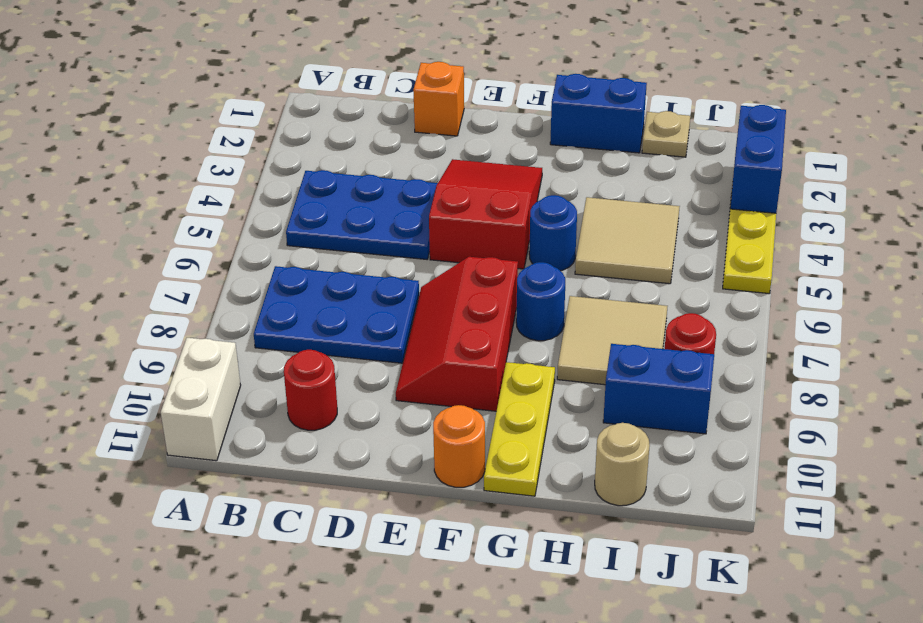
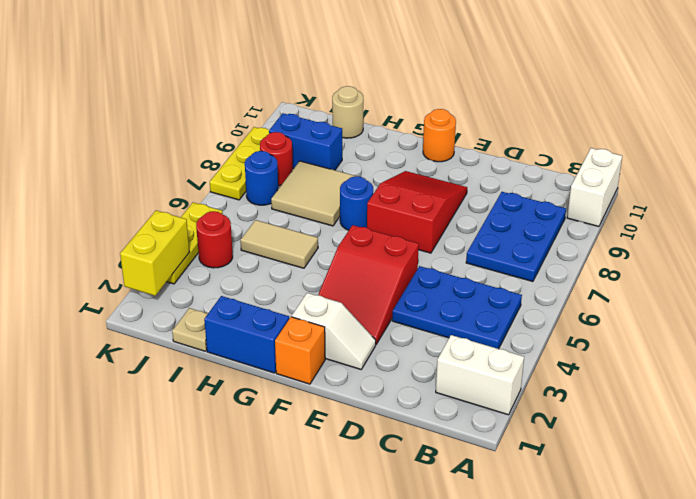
none -> white brick A2:B2 level 1
blue plate B7:D8 level 1 -> blue plate B7:C9 level 1
red round brick C10 level 1 -> red round brick J4 level 1
orange brick D1 level 1 -> orange brick F1 level 1
none -> white slope E2:F2 level 1 top F
red slope E7:F9 level 1 top F -> red slope E7:F9 level 1 top 7
blue round brick G5 level 1 -> blue round brick J7 level 1
yellow plate G9:G11 level 1 -> yellow plate K7:K9 level 1
tan tile H4:I5 level 1 -> tan tile H5:I5 level 1
blue brick K2:K3 level 2 -> yellow brick K2:K3 level 2

